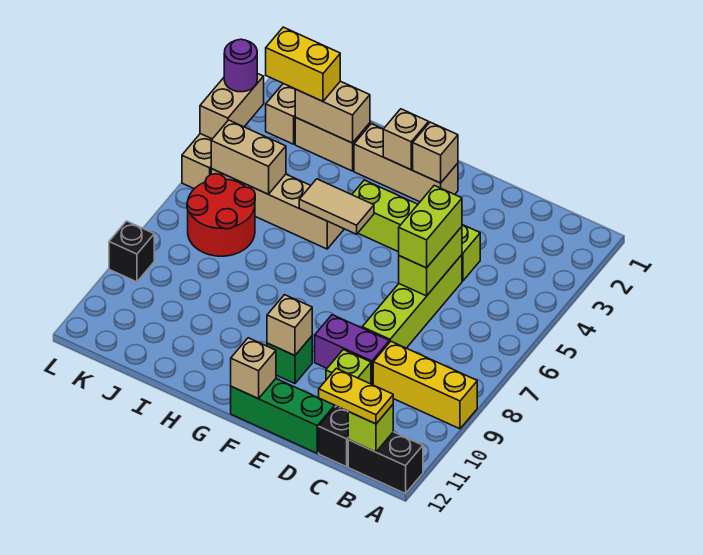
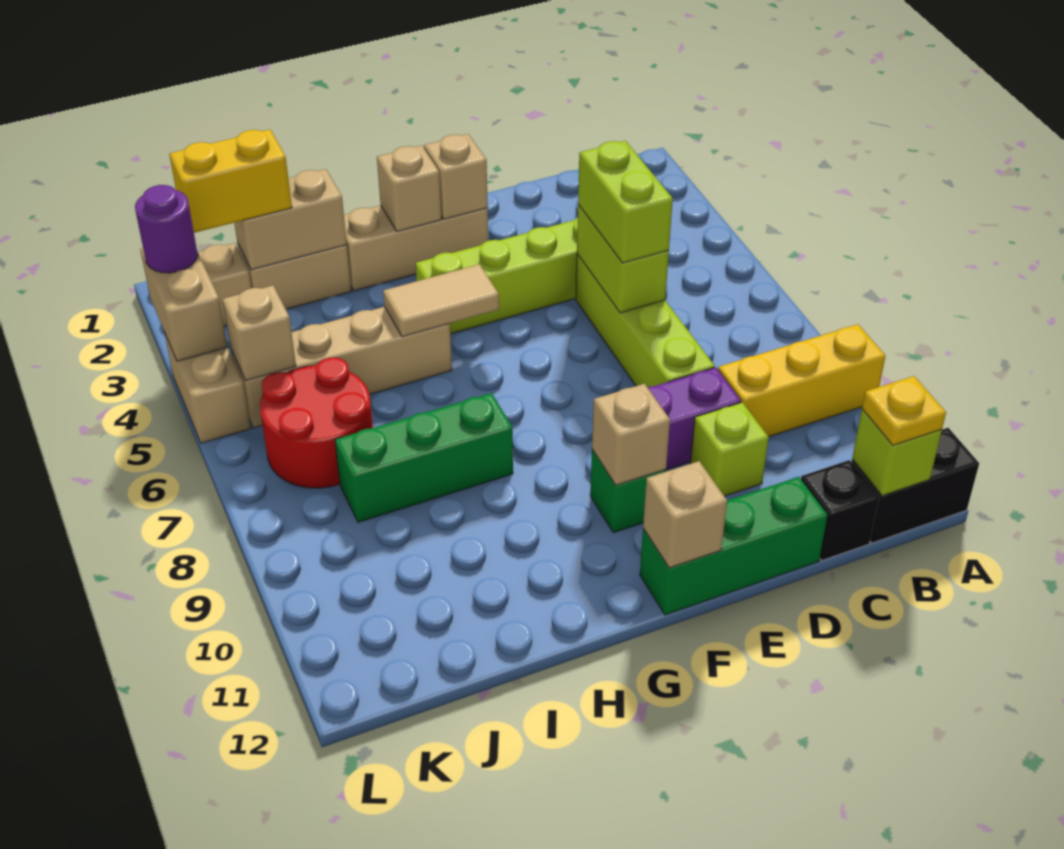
yellow plate B12:C12 level 3 -> yellow plate B12 level 3
none -> green brick H8:J8 level 1
tan brick J5:K5 level 2 -> tan brick K5 level 2
black brick L9 level 1 -> none

